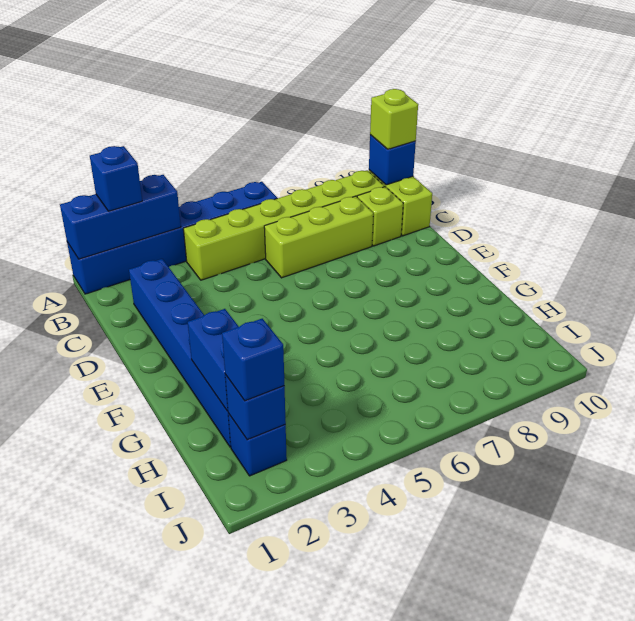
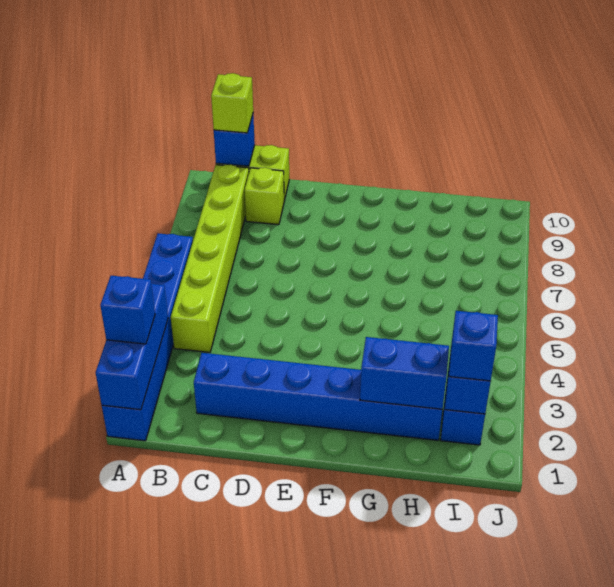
lime brick C6:C8 level 1 -> none

